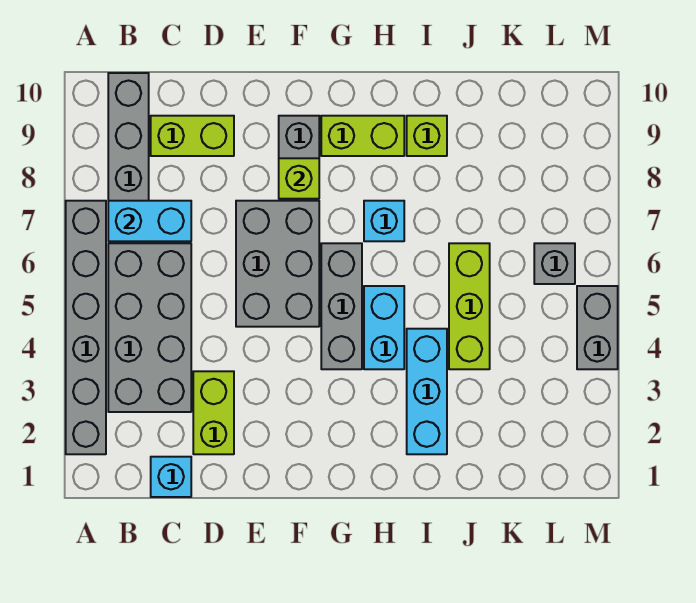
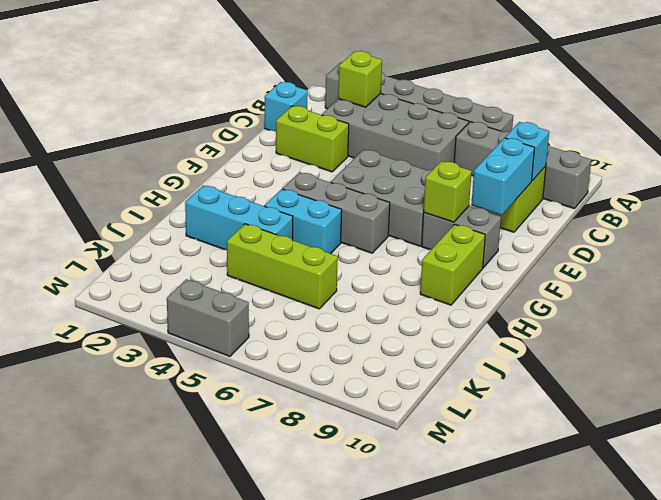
cyan brick B7:C7 level 2 -> cyan brick D9:E9 level 2
cyan brick H7 level 1 -> cyan brick C9 level 2
lime brick I9 level 1 -> lime brick B3 level 2
grey brick L6 level 1 -> none

